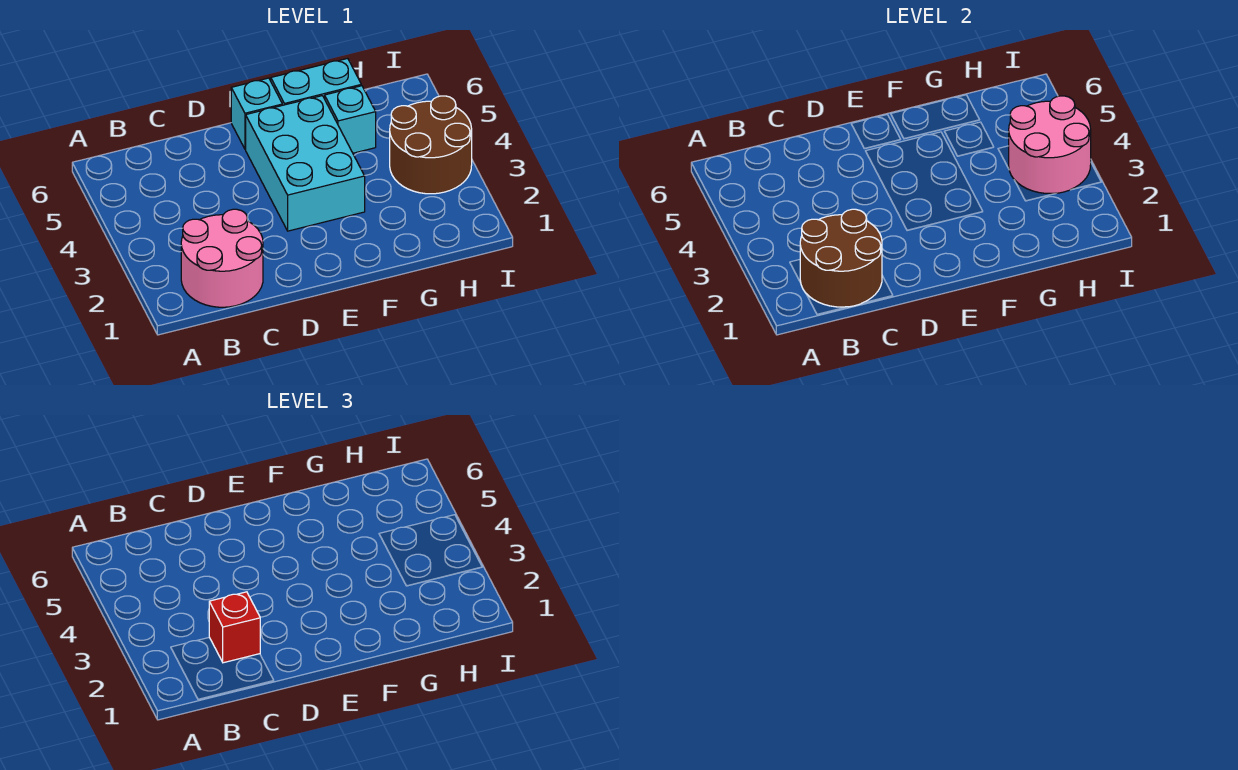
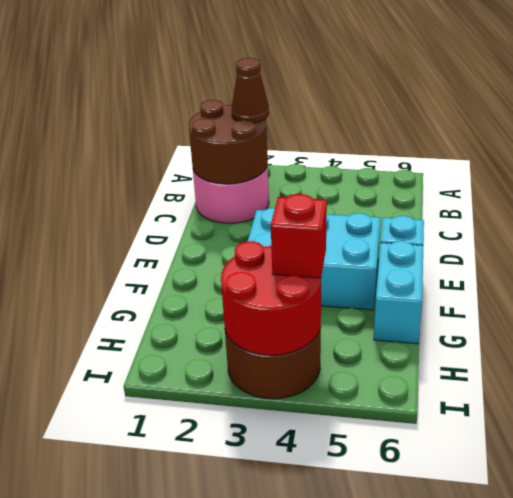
none -> brown cone B2 level 3
red brick C2 level 3 -> red brick H4 level 3
cyan brick G5 level 1 -> none
pink round brick H3:I4 level 2 -> red round brick H3:I4 level 2

